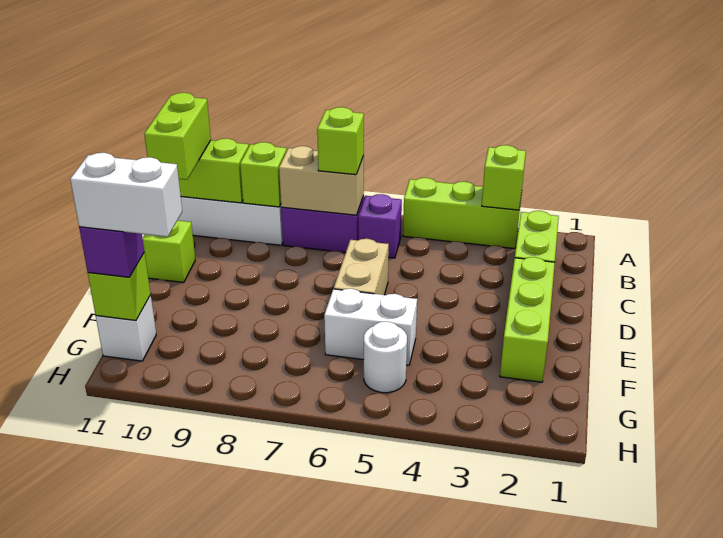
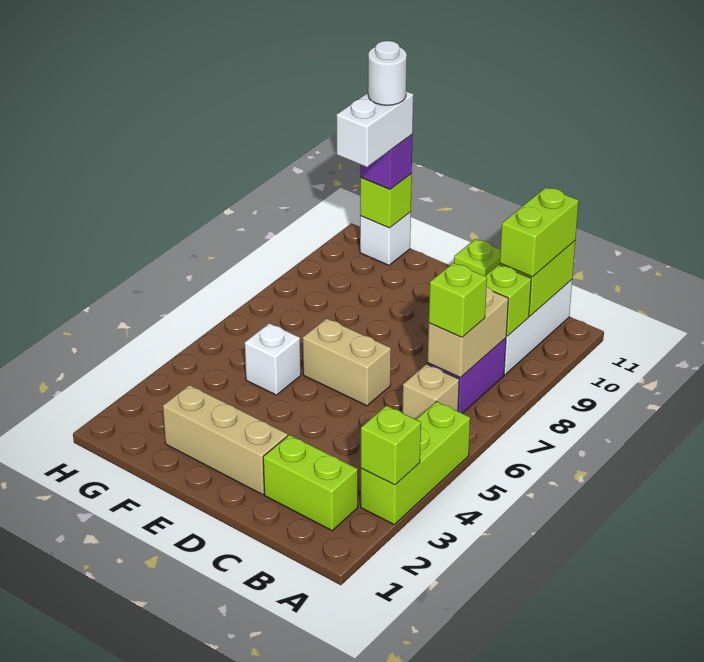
purple brick B6 level 1 -> tan brick B6 level 1
lime brick B11:C11 level 3 -> lime brick B10:B11 level 3
lime brick D2:F2 level 1 -> tan brick D2:F2 level 1
white brick F5:F6 level 1 -> white brick F5 level 1
white round brick G5 level 1 -> white round brick G11 level 5

